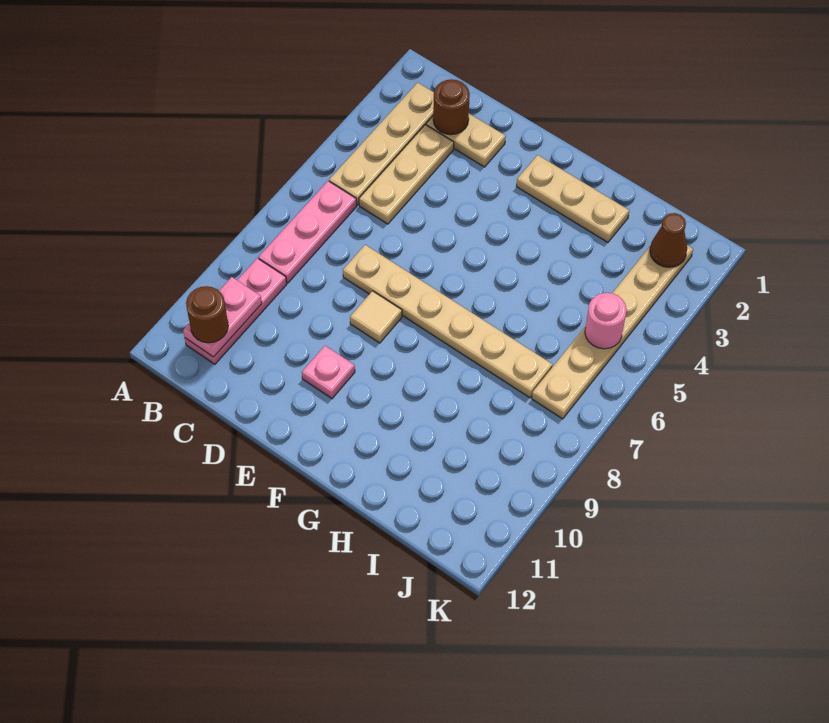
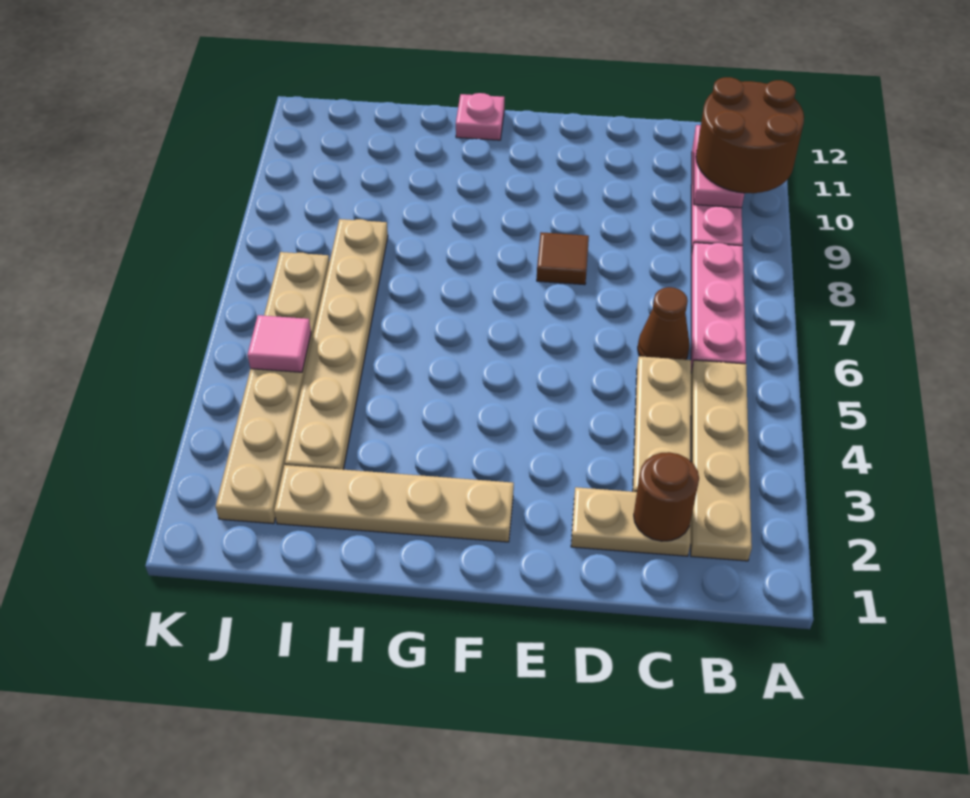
brown round brick B11 level 3 -> brown round brick A10:B11 level 3
tan plate D7:I7 level 1 -> tan plate I3:I8 level 1
tan tile E8 level 1 -> brown tile E8 level 1
pink plate E10 level 1 -> pink plate G12 level 1
tan plate F2:H2 level 1 -> tan plate F2:I2 level 1
brown cone J2 level 2 -> brown cone C6 level 1
pink round brick J5 level 2 -> pink tile J5 level 2

